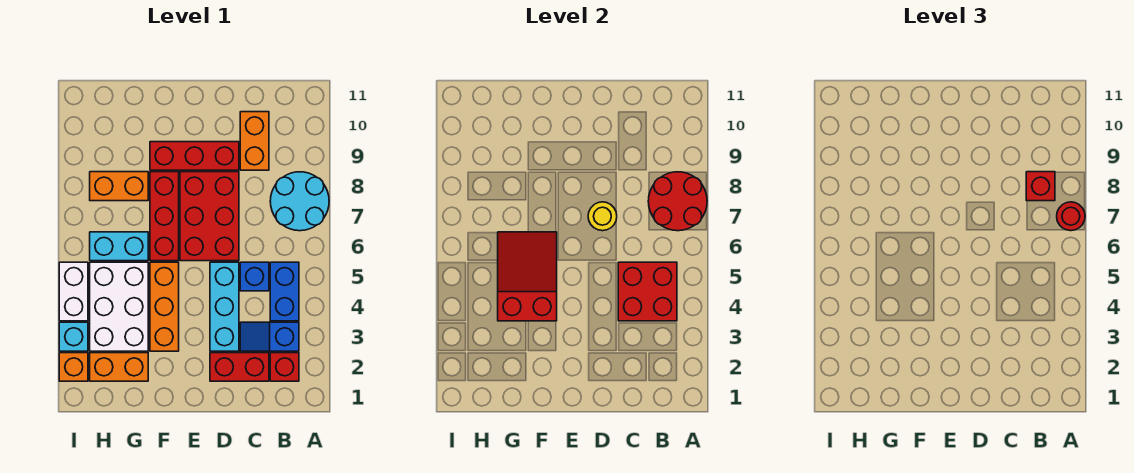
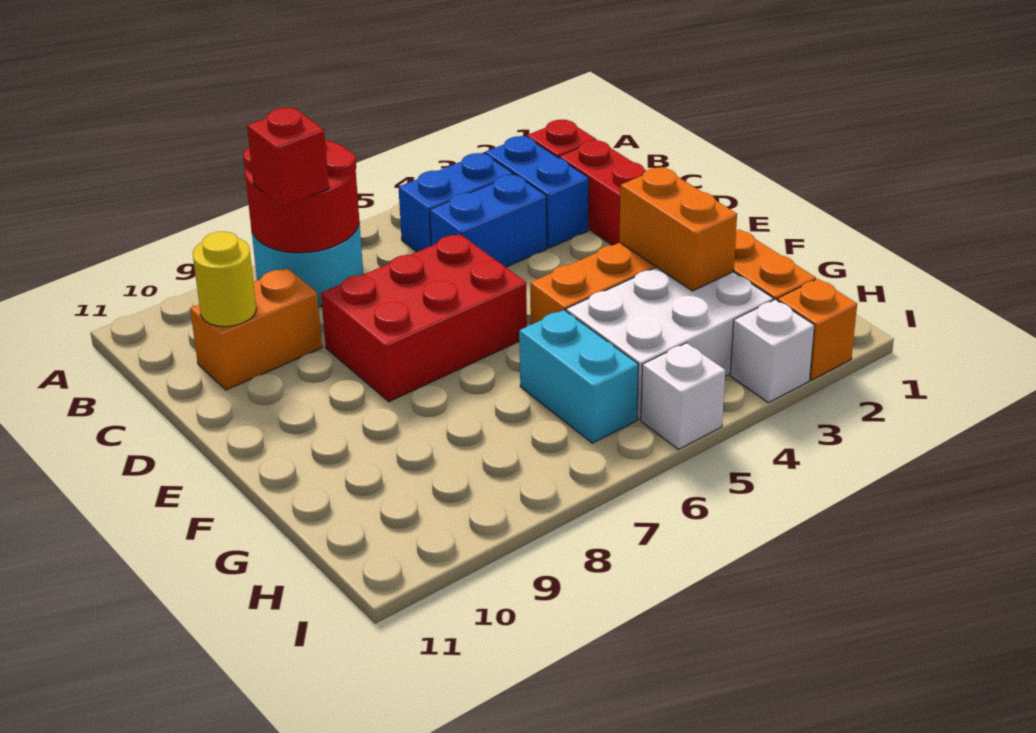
red round brick A7 level 3 -> none
blue slope B3:C3 level 1 top B -> blue brick B3:C3 level 1
red brick B4:C5 level 2 -> none
blue brick C5 level 1 -> blue brick C4:C5 level 1
cyan brick D3:D5 level 1 -> none
yellow round brick D7 level 2 -> yellow round brick C10 level 2
red brick D9:F9 level 1 -> none
red slope F4:G6 level 2 top 4 -> none
red brick F6:F8 level 1 -> none
orange brick G8:H8 level 1 -> orange brick F3:G3 level 2
cyan brick I3 level 1 -> white brick I3 level 1
white brick I4:I5 level 1 -> white brick I5 level 1

